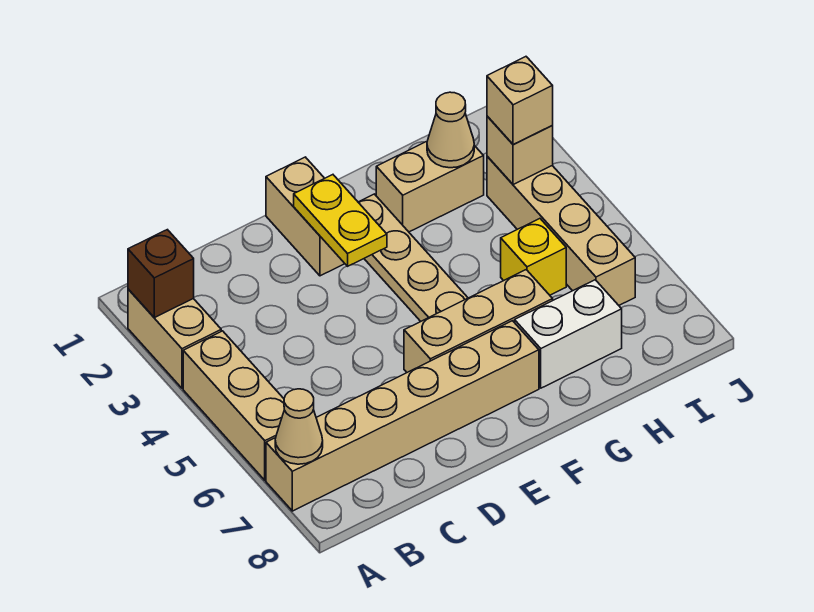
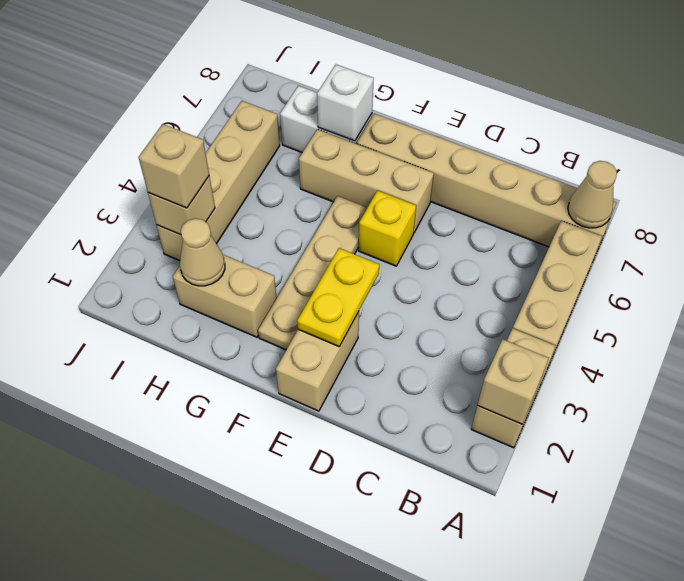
brown brick A2 level 2 -> tan brick A2 level 2
none -> white brick G7 level 2
yellow brick H5 level 1 -> yellow brick E5 level 1

